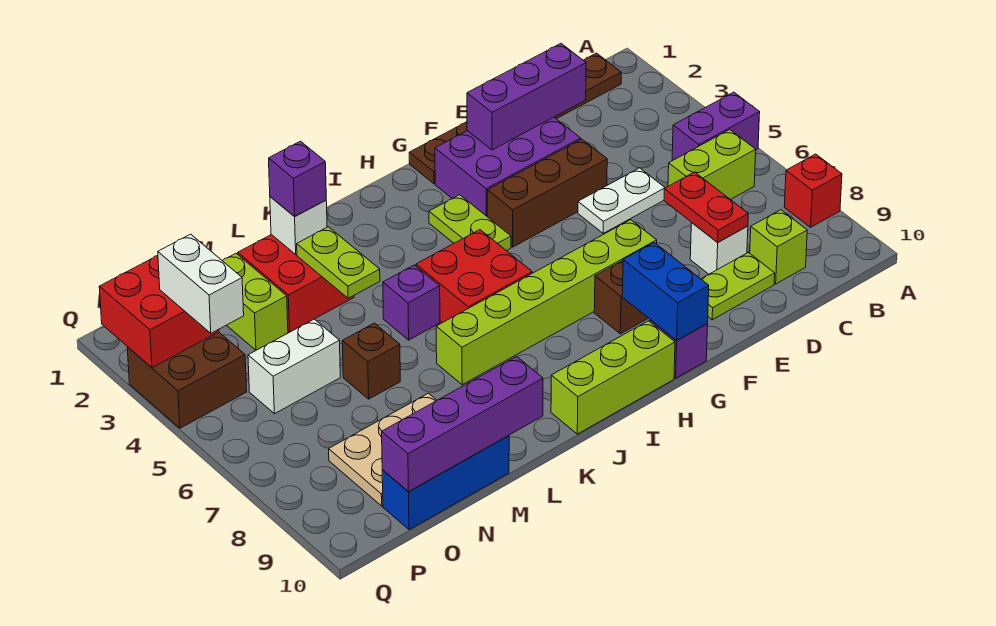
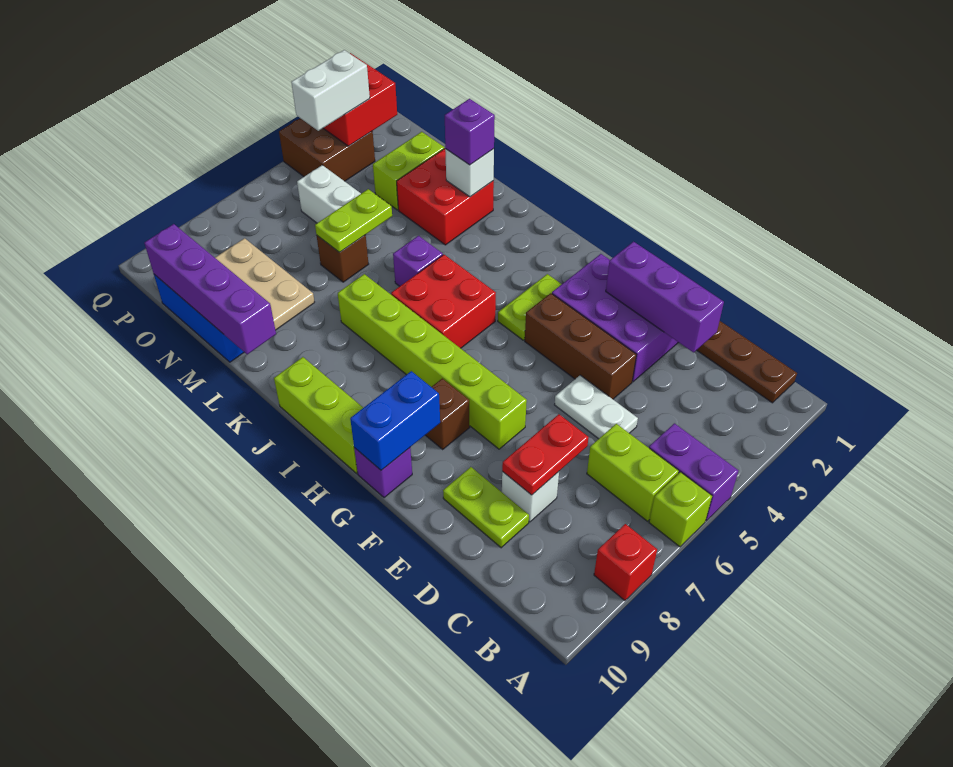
lime brick C9 level 1 -> lime brick A6 level 1
lime plate L3:L4 level 2 -> lime plate M5:M6 level 2

